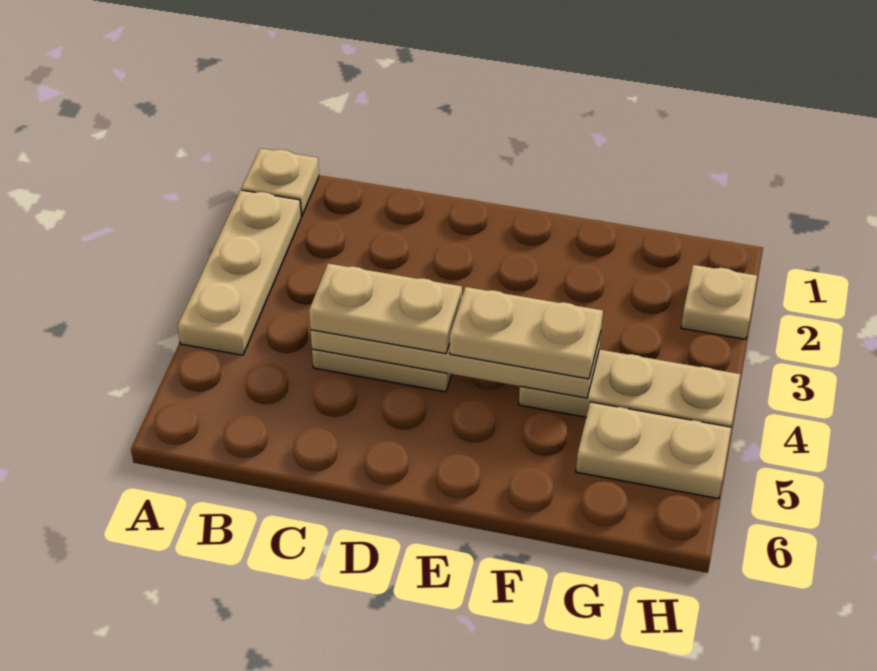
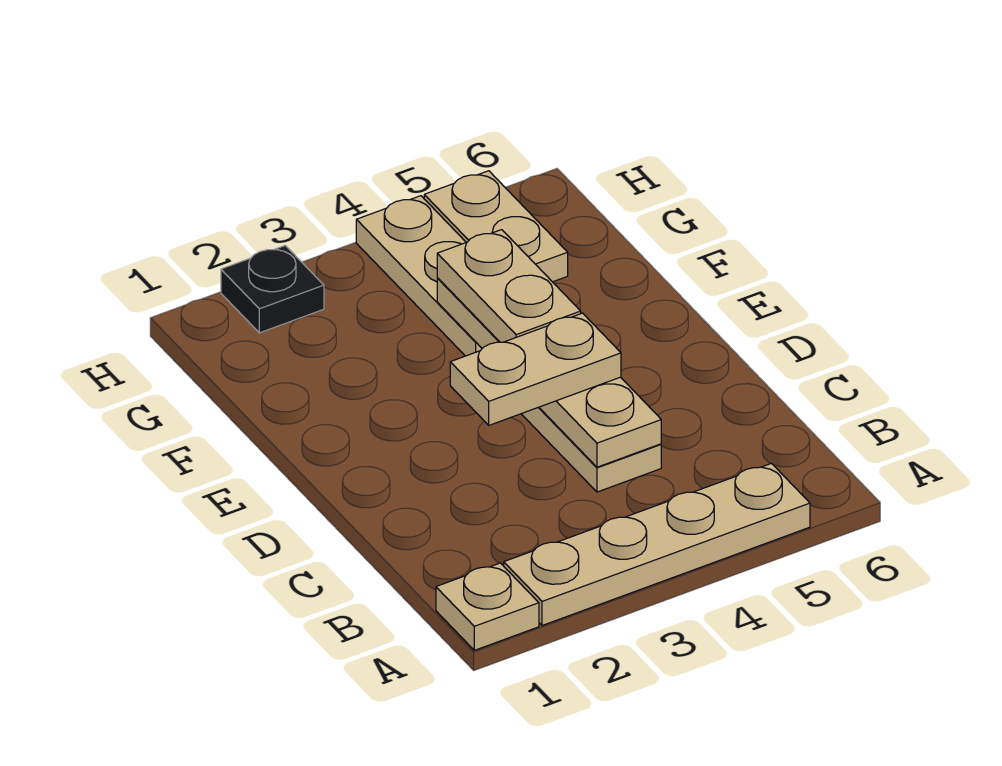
tan plate A2:A4 level 1 -> tan plate A2:A5 level 1
tan plate C4:D4 level 3 -> tan plate D3:D4 level 3
tan plate H2 level 1 -> black plate H2 level 1

